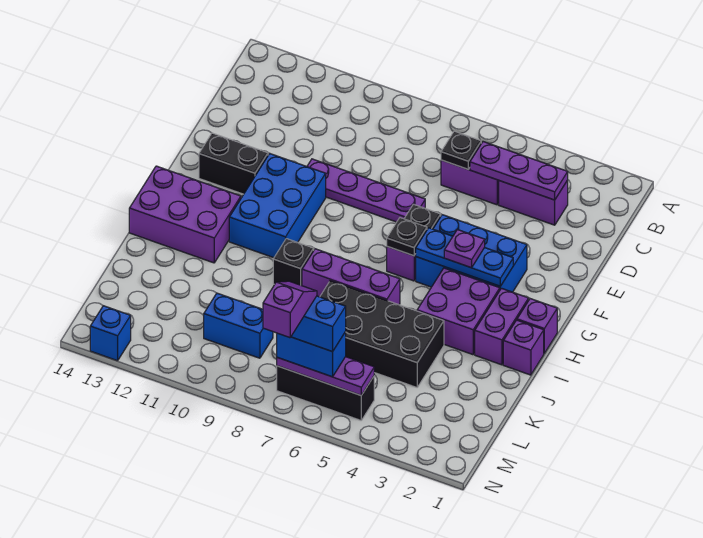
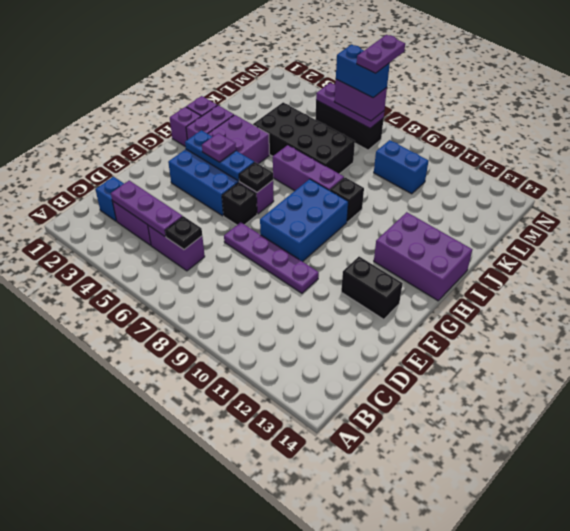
blue brick F10:H11 level 1 -> blue brick F8:H9 level 1
blue brick M6:M7 level 3 -> purple brick M6:M7 level 3
purple slope M7:N7 level 5 top N -> purple plate M7:N7 level 5
blue brick N13 level 1 -> blue brick C2 level 1

